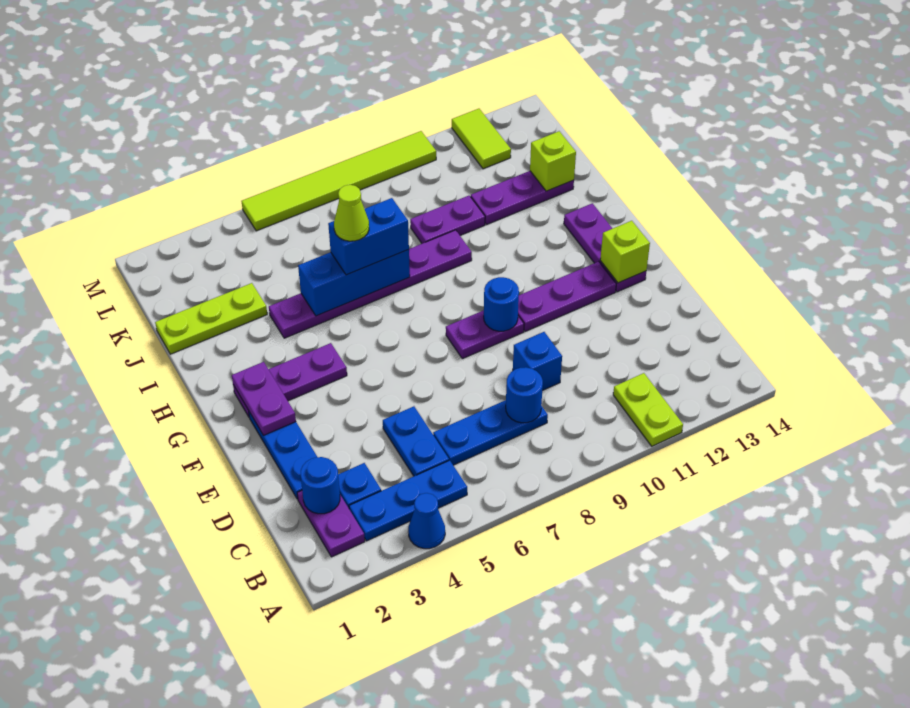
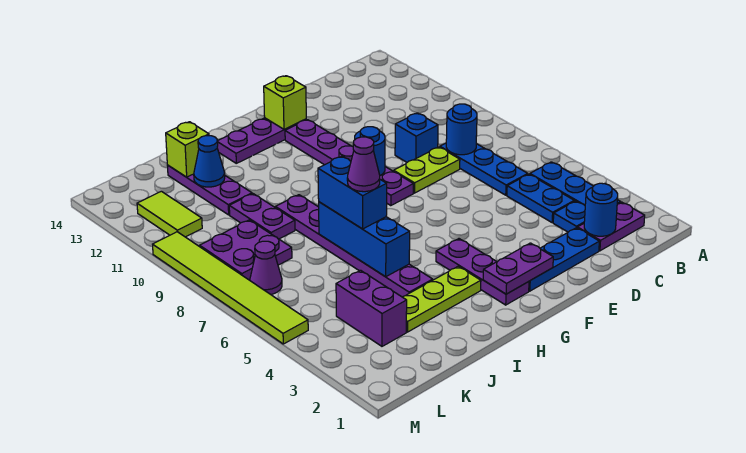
blue cone A4 level 1 -> blue cone J12 level 2
lime plate A11:B11 level 1 -> lime plate D8:E8 level 1
blue plate C5:D5 level 1 -> blue plate C4:C5 level 1
lime cone I6 level 4 -> purple cone I6 level 4
lime plate J1:J3 level 1 -> lime plate H3:J3 level 1
none -> purple brick K3:K4 level 1
none -> purple plate K8:L9 level 1
none -> purple cone L7 level 1
lime tile L12:M12 level 1 -> lime tile L11:L12 level 1

